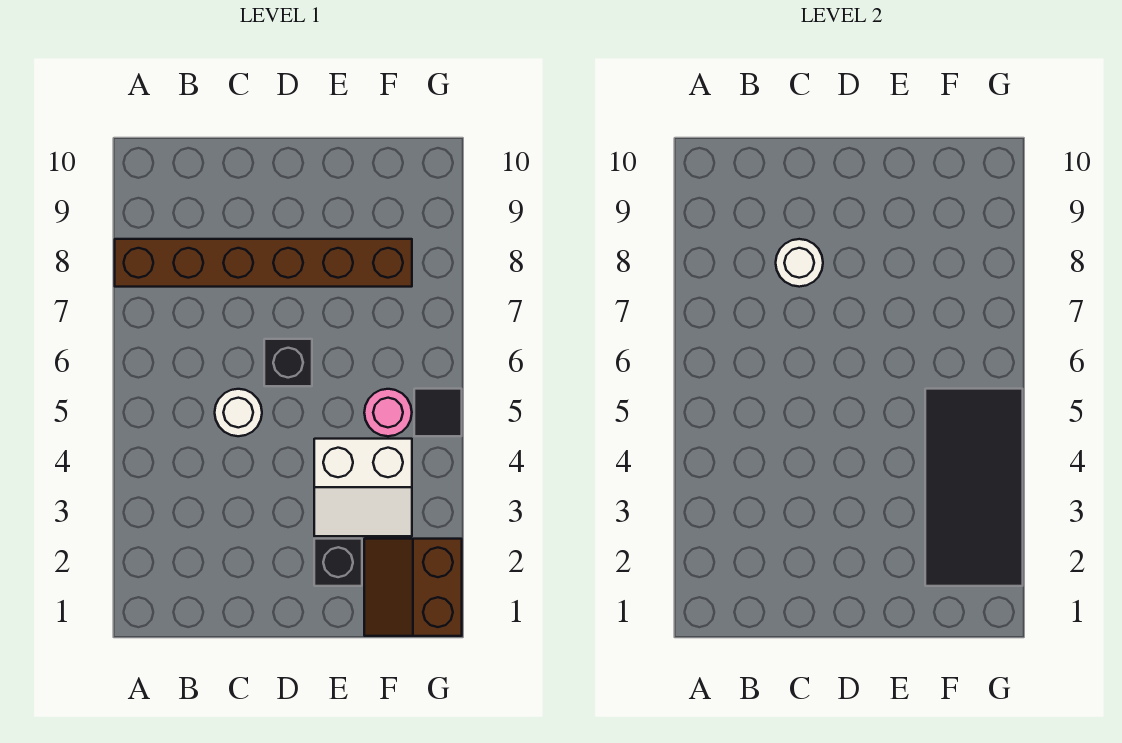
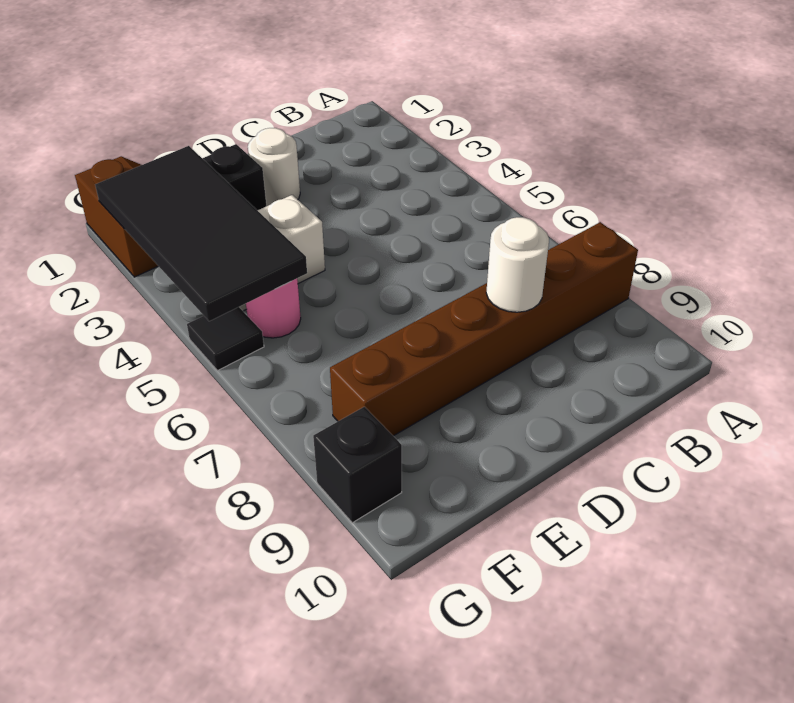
white round brick C5 level 1 -> white round brick D2 level 1
black brick D6 level 1 -> black brick G9 level 1

